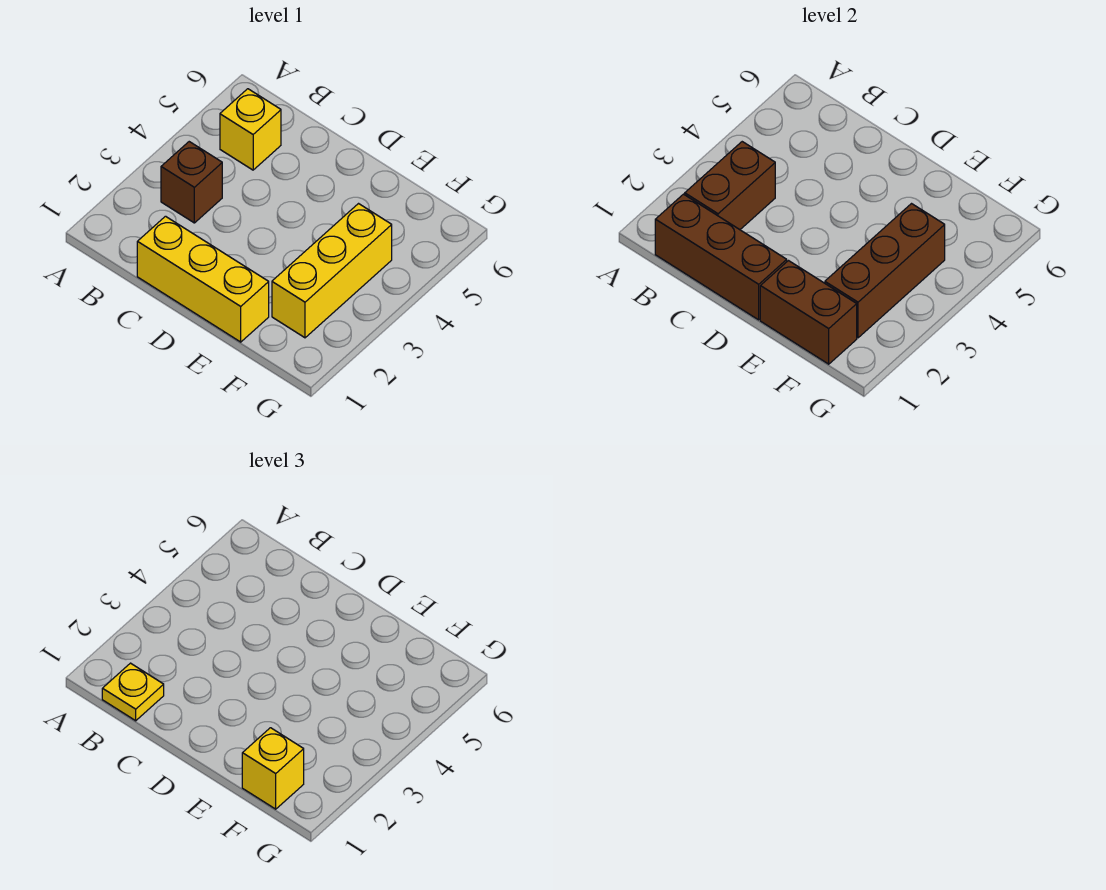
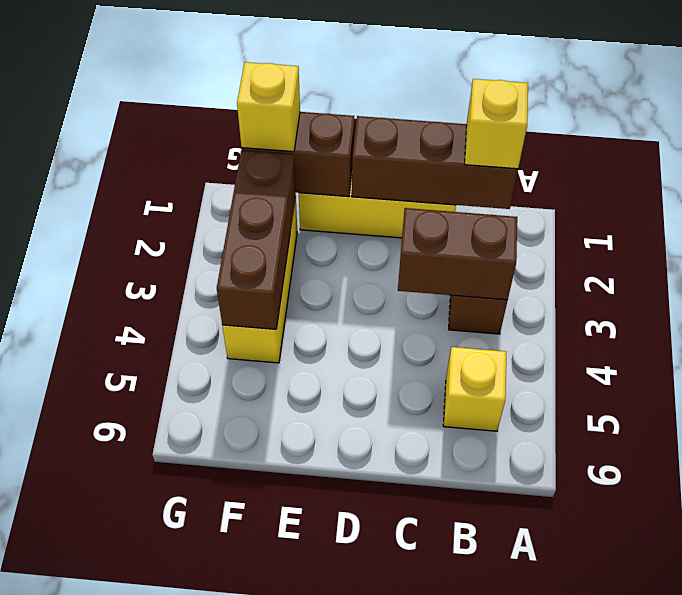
yellow plate B1 level 3 -> yellow brick B1 level 3
brown brick B2:B3 level 2 -> brown brick B3:C3 level 2

